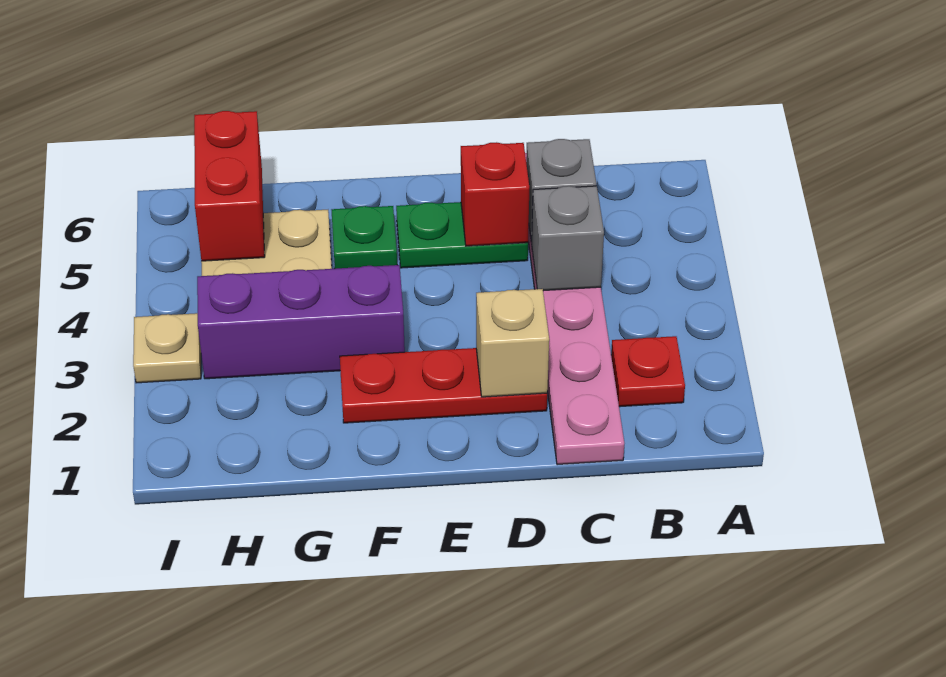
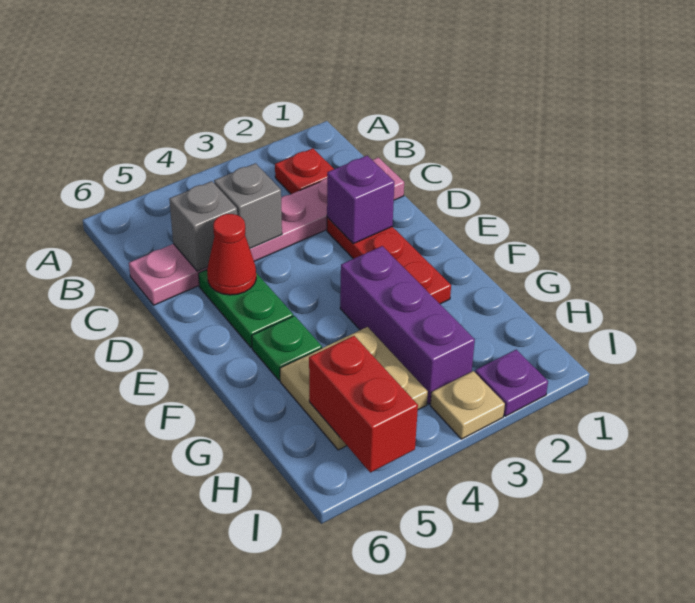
tan brick D2 level 2 -> purple brick D2 level 2
red brick D5 level 2 -> red cone D5 level 2
red brick H5:H6 level 2 -> red brick H5:I5 level 2
none -> purple plate I2 level 1

